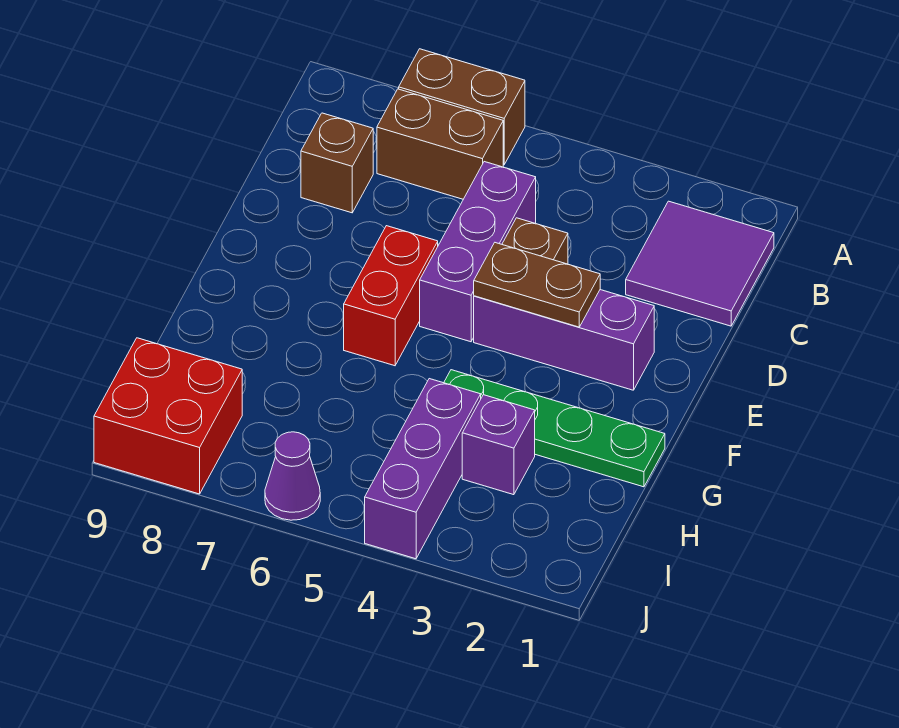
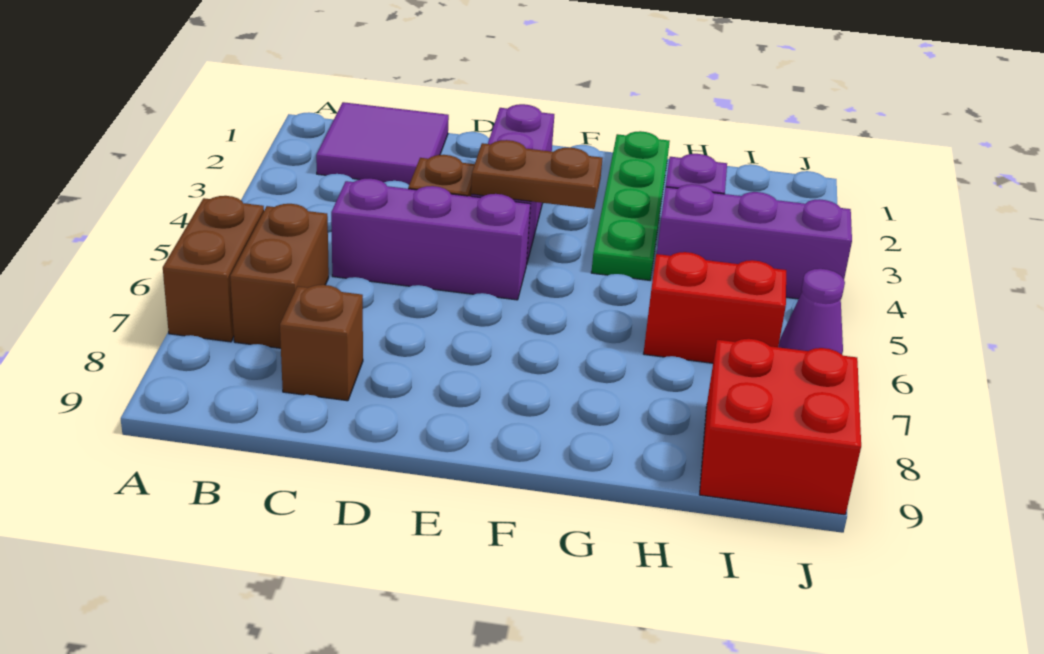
brown plate E3:E4 level 2 -> brown plate E4:F4 level 2
red brick E6:F6 level 1 -> red brick H6:I6 level 1

